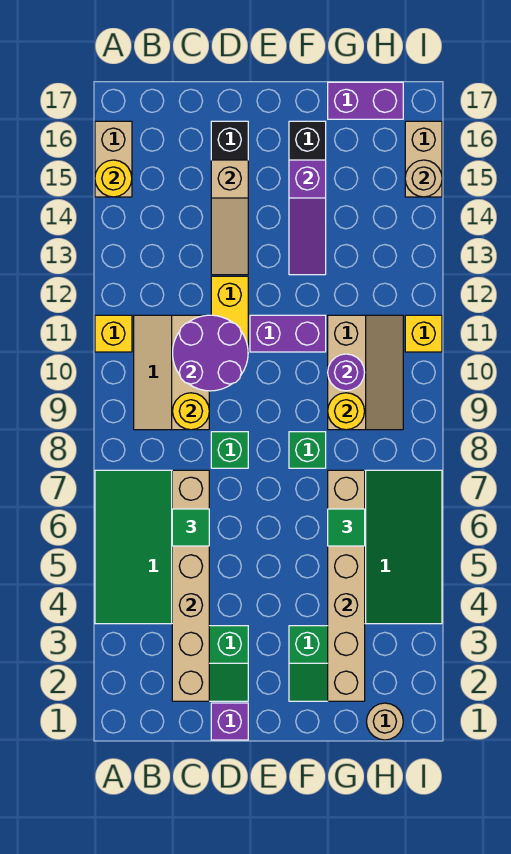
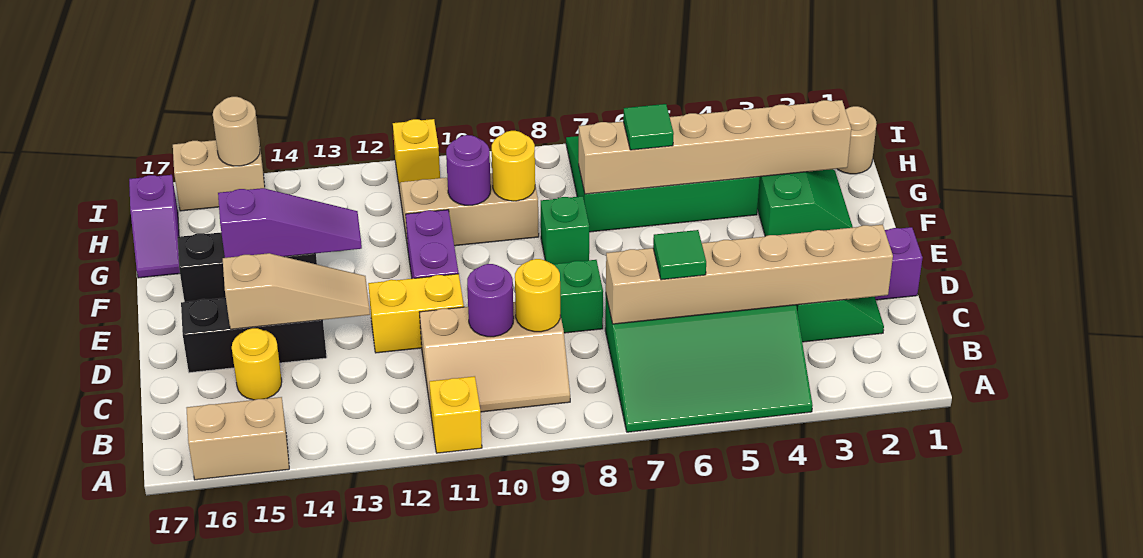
yellow round brick A15 level 2 -> yellow round brick C15 level 1
purple round brick C10:D11 level 2 -> purple round brick C10 level 2
purple brick G17:H17 level 1 -> purple slope G17:H17 level 1 top H

